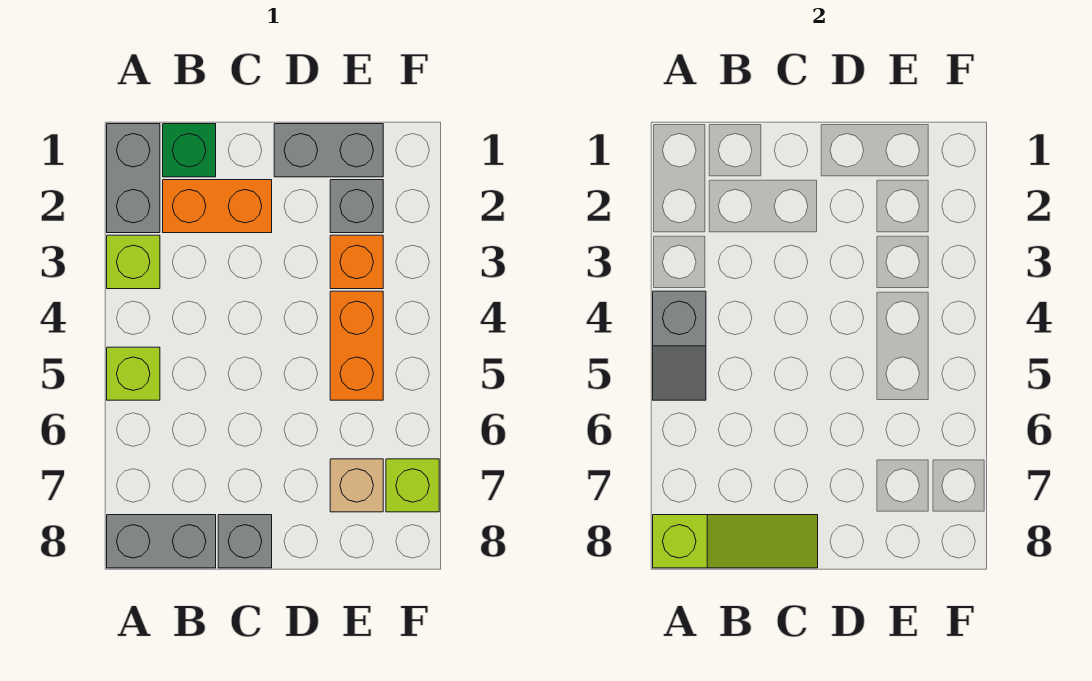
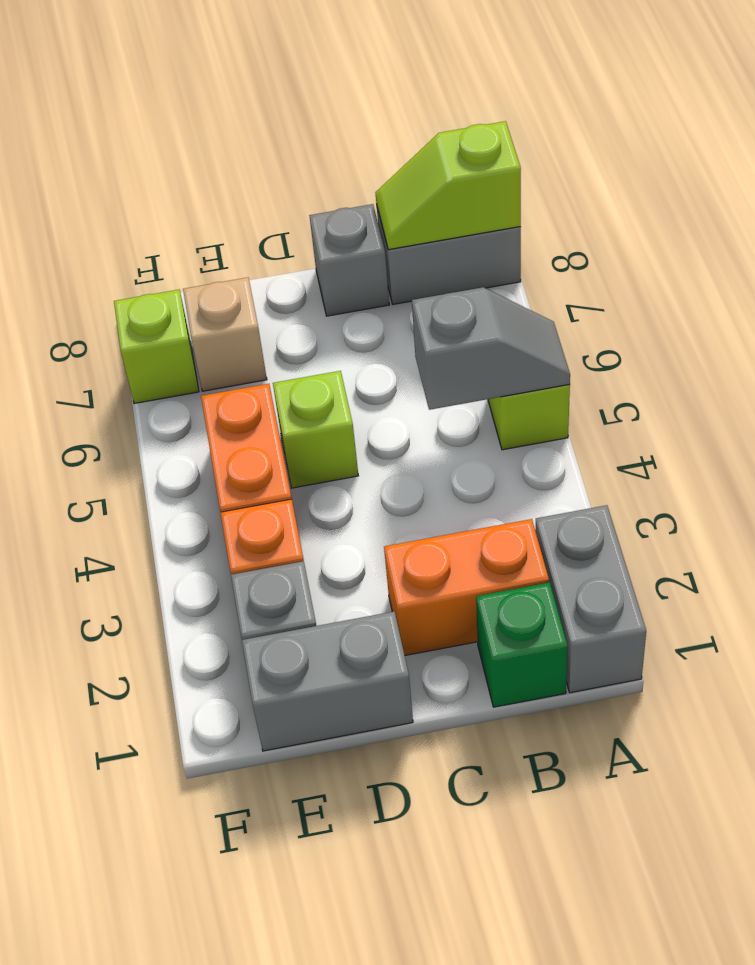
lime brick A3 level 1 -> lime brick D5 level 1
grey slope A4:A5 level 2 top 4 -> grey slope A5:B5 level 2 top B
lime slope A8:C8 level 2 top A -> lime slope A8:B8 level 2 top A

